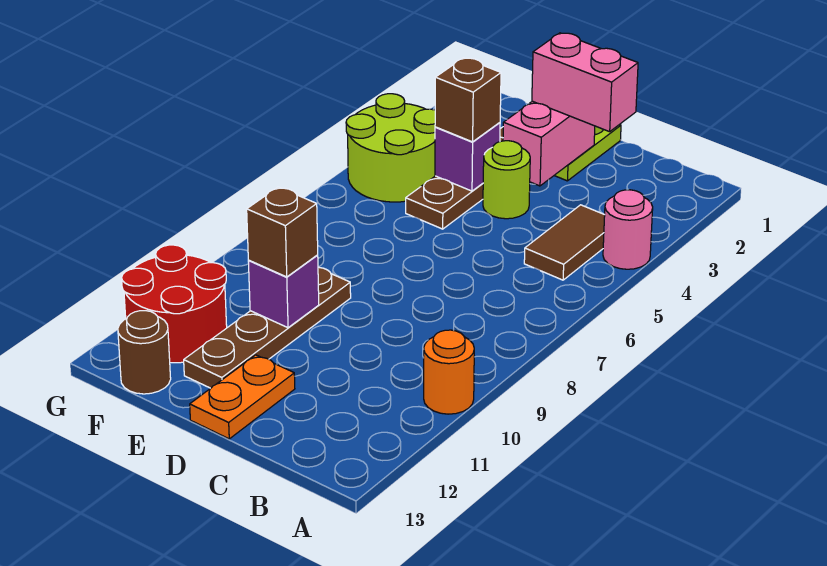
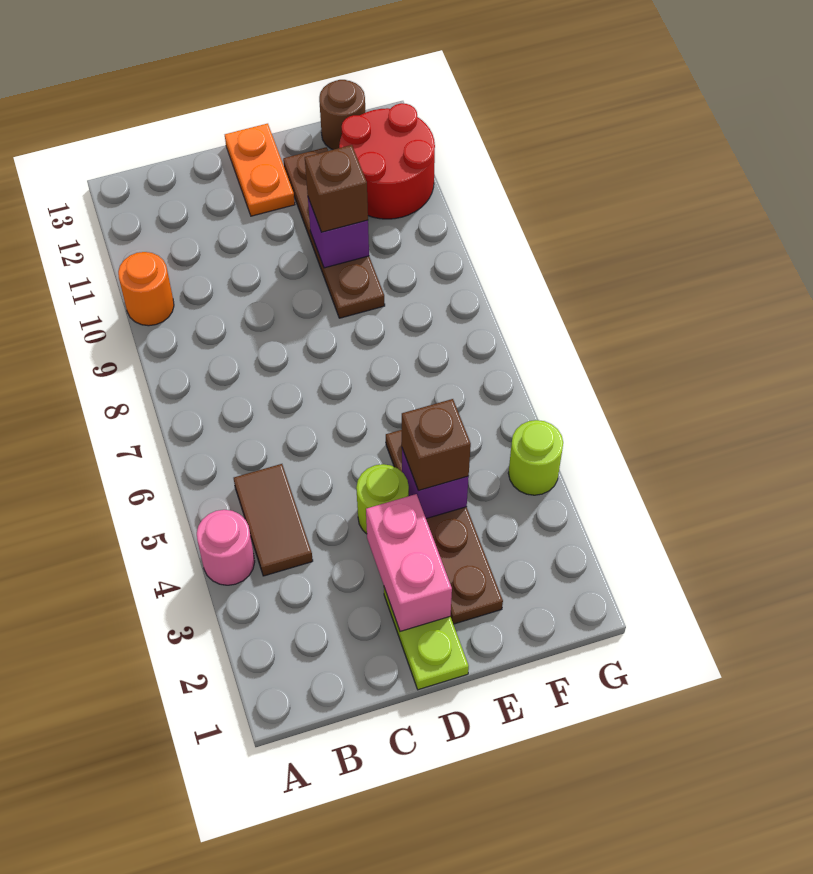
pink brick C2:D2 level 3 -> none
lime round brick F4:G5 level 1 -> lime round brick G4 level 1

